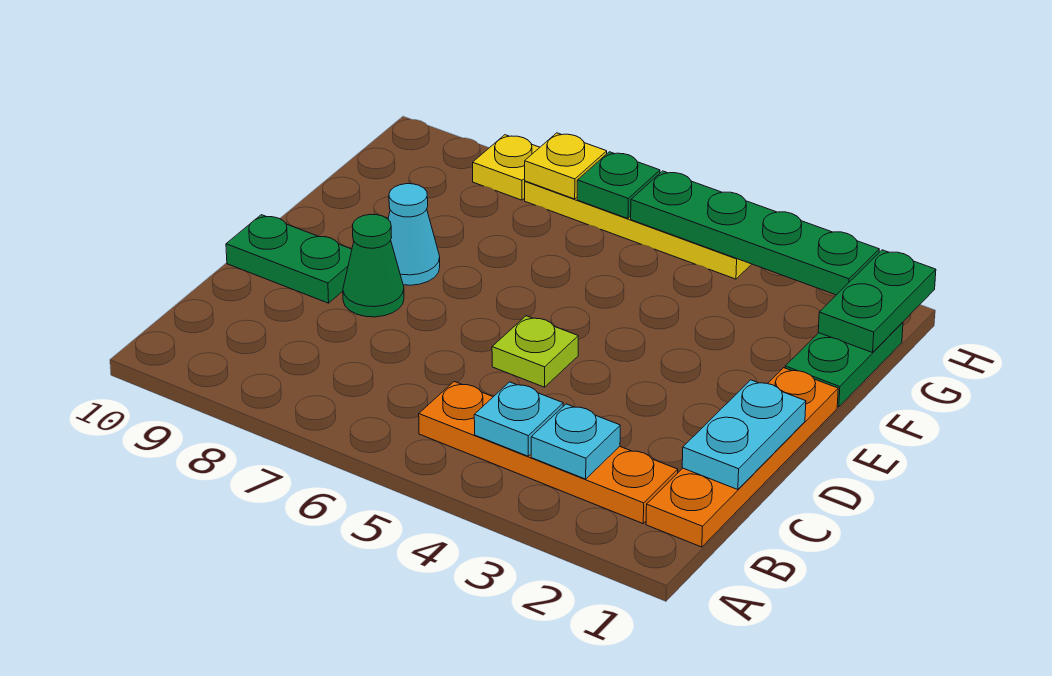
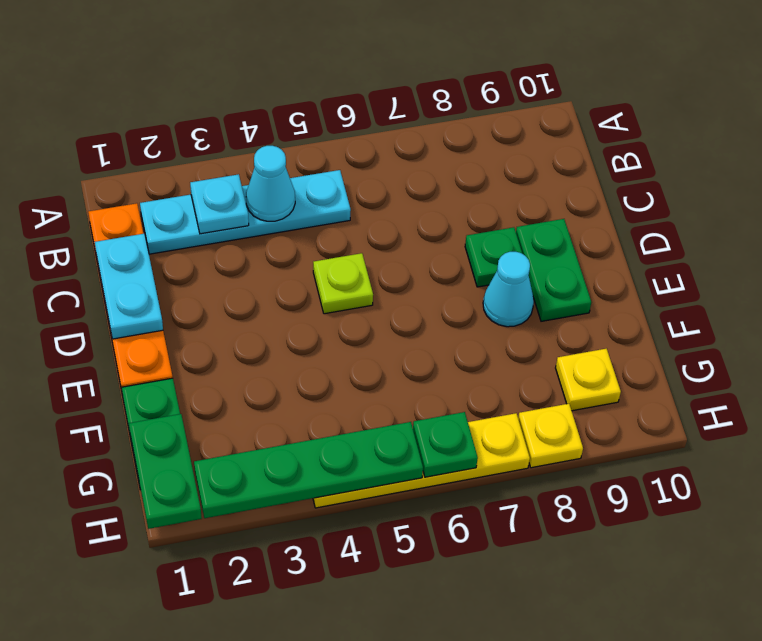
orange plate B2:B5 level 1 -> cyan plate B2:B5 level 1
cyan plate B4 level 2 -> cyan cone B4 level 2
green cone D8 level 1 -> green plate D8 level 1
green plate D9:D10 level 1 -> green plate D9:E9 level 1
yellow plate H7 level 2 -> yellow plate G9 level 1

